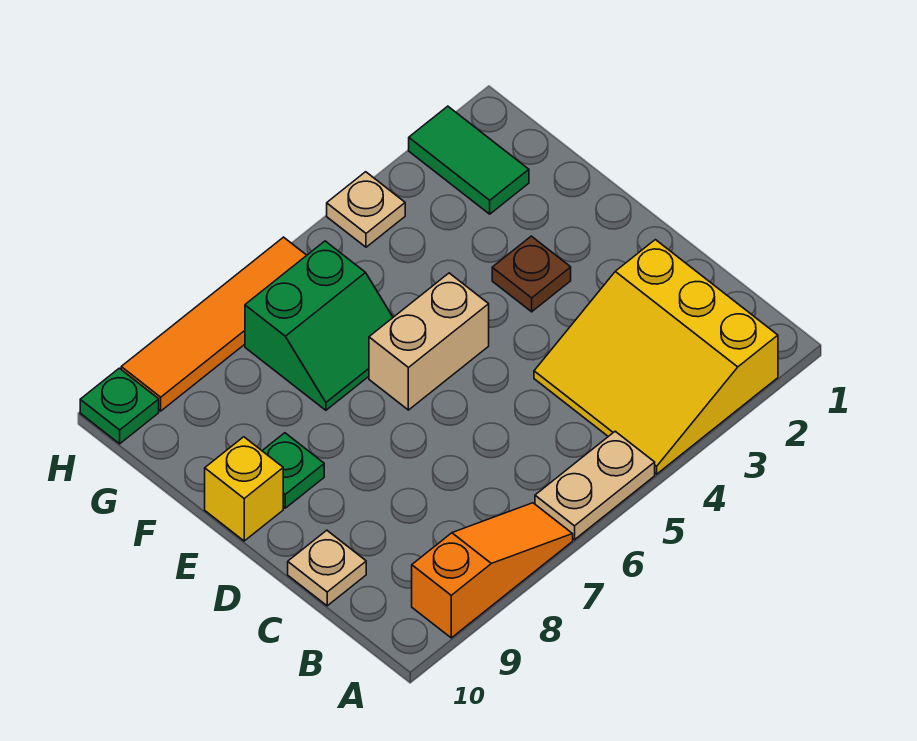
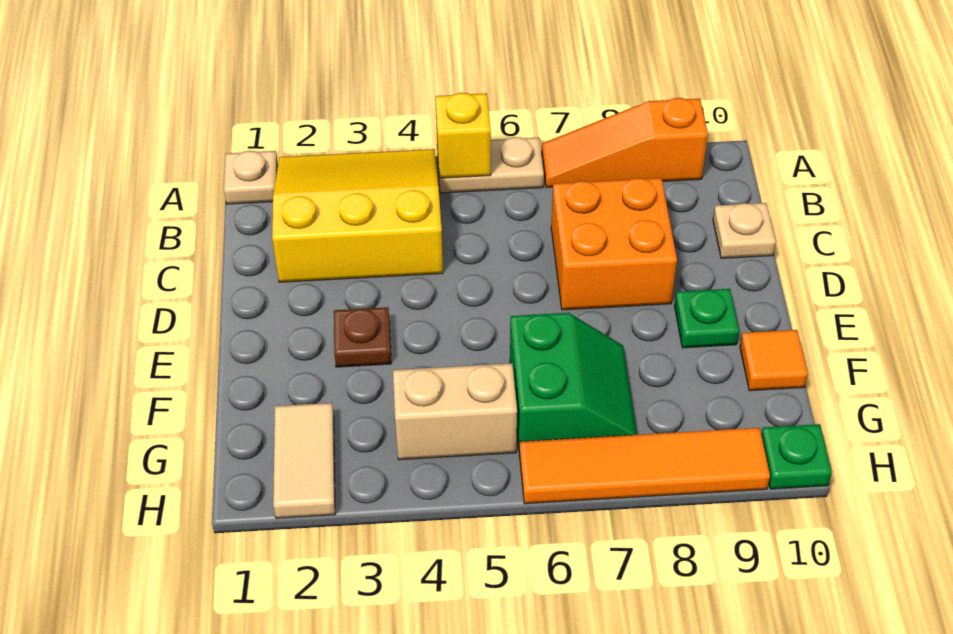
yellow slope A2:C4 level 1 top 2 -> yellow slope A2:C4 level 1 top C
none -> orange brick C7:D8 level 1
tan brick E5:E6 level 1 -> tan brick G4:G5 level 1
yellow brick E10 level 1 -> yellow brick A5 level 2
green slope F6:G7 level 1 top G -> green slope F6:G7 level 1 top 6
none -> orange tile F10 level 1
green tile G2:H2 level 1 -> tan tile G2:H2 level 1
tan plate H4 level 1 -> tan plate A1 level 1

